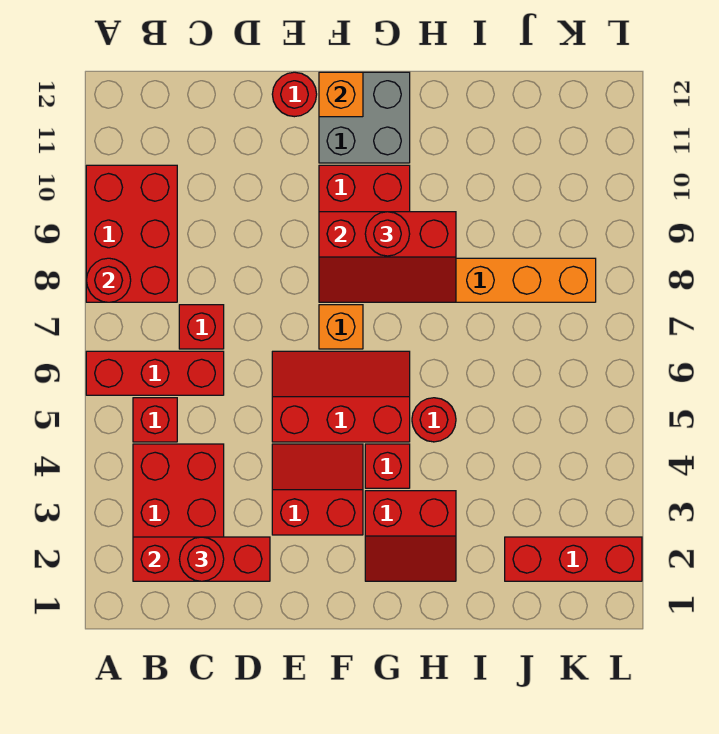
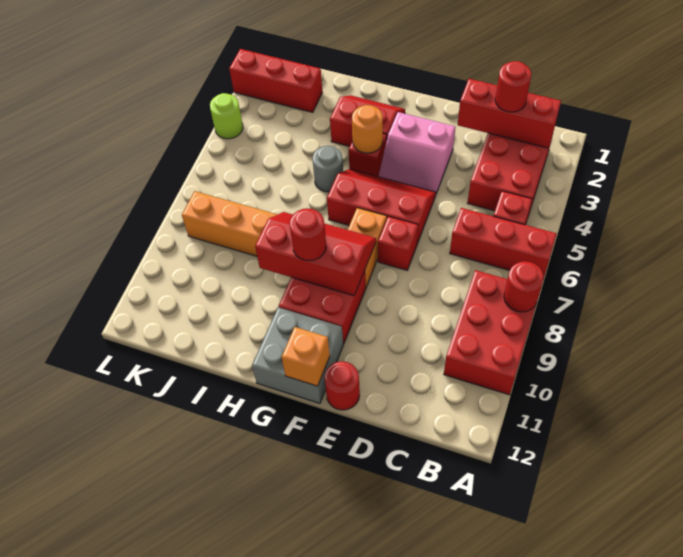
red brick C7 level 1 -> red brick E7 level 1
red slope E3:F4 level 1 top 3 -> pink slope E3:F4 level 1 top 3
red slope E5:G6 level 1 top 5 -> red slope E5:G6 level 1 top 6
none -> orange round brick G4 level 2
red round brick H5 level 1 -> grey round brick H5 level 1
none -> lime round brick L4 level 1

